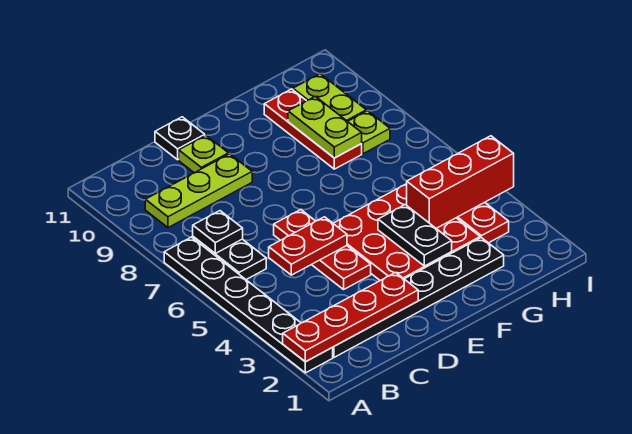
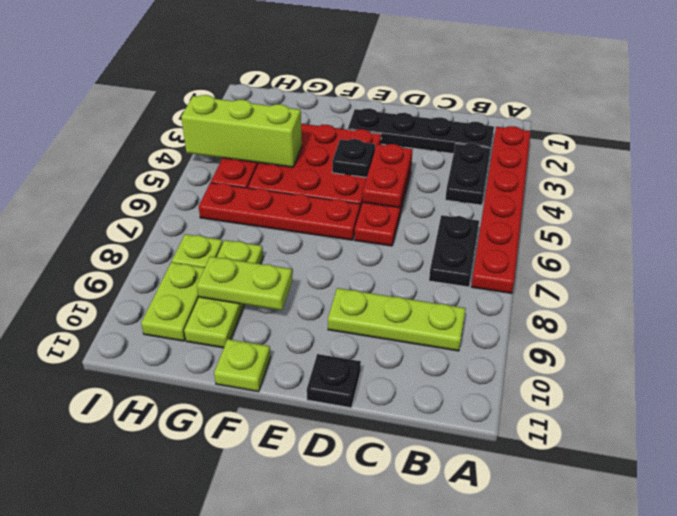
black plate A2:A7 level 1 -> red plate A2:A7 level 1
red plate A2:D2 level 2 -> red plate E6:H6 level 1
black plate B2:G2 level 1 -> black plate B2:E2 level 1
black plate B7 level 2 -> black plate E4 level 2
red plate C5:D5 level 2 -> red plate D4:D5 level 2
lime plate D10 level 1 -> lime plate F11 level 1
black plate F3:F4 level 2 -> black plate B3:B4 level 1
red brick G4:I4 level 2 -> lime brick G4:I4 level 2
red plate G8:G10 level 1 -> lime plate G8:G10 level 1
lime plate G8:G9 level 2 -> lime plate F9:G9 level 2

